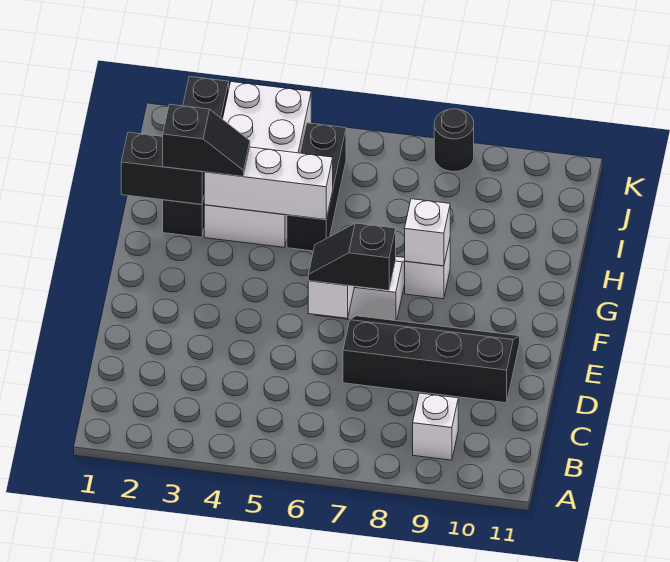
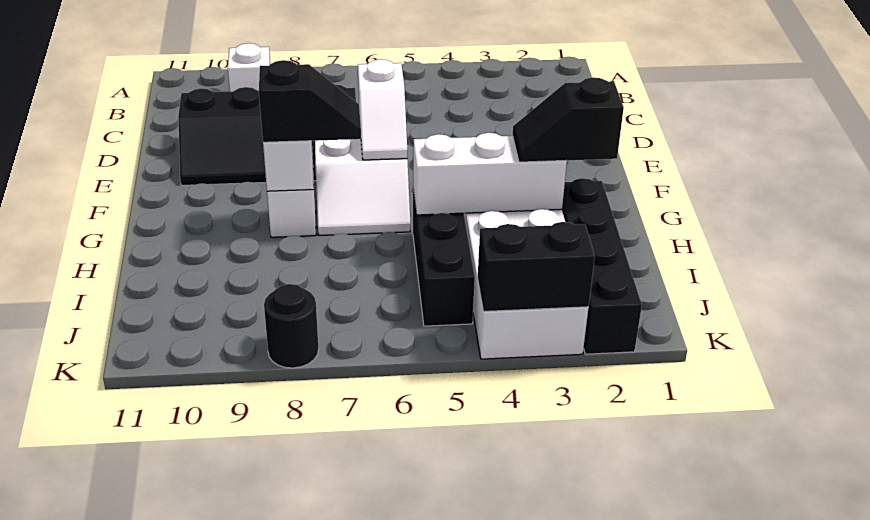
black slope E6:E7 level 3 top 7 -> black slope G7:G8 level 3 top 8
black brick H1:H2 level 2 -> black brick K3:K4 level 2

